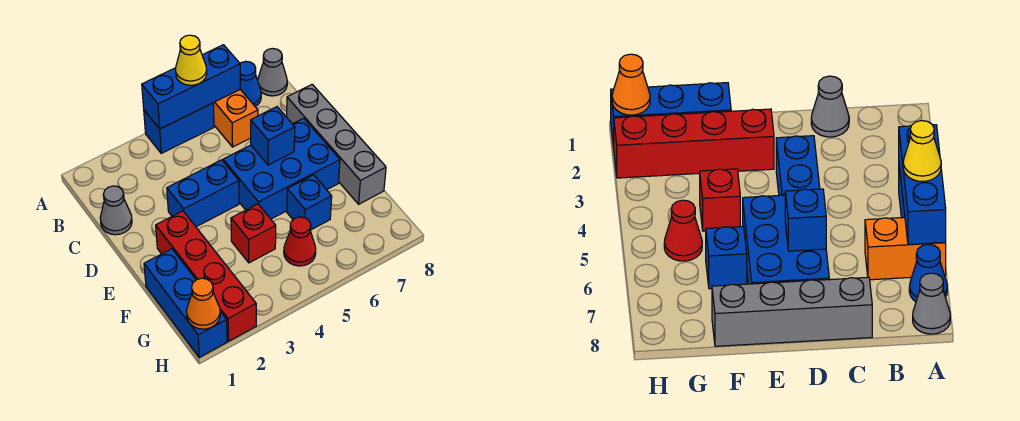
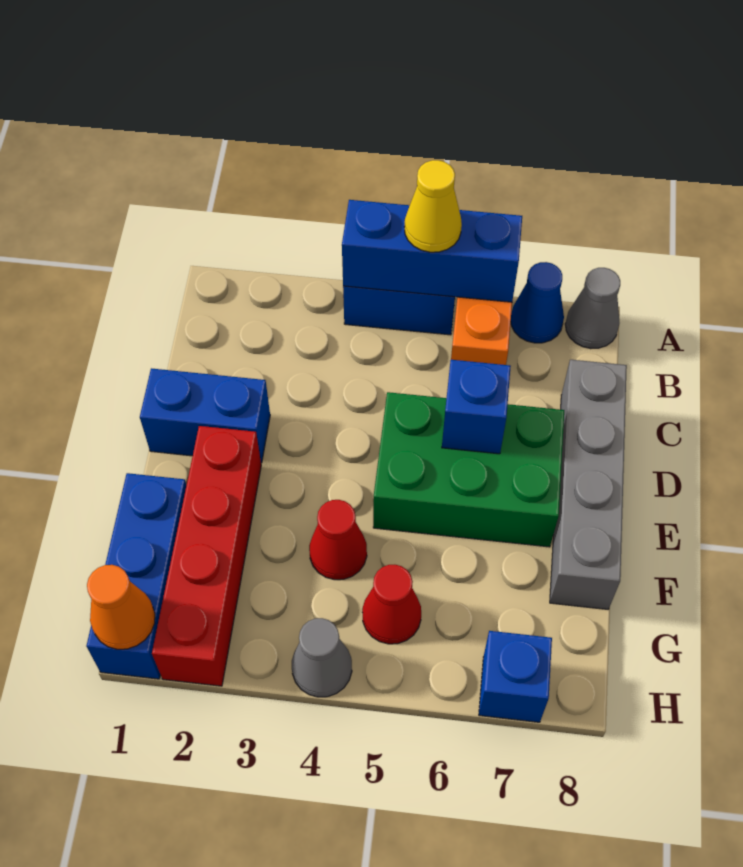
grey cone C1 level 1 -> grey cone H4 level 1
blue brick D3:D4 level 1 -> blue brick D1:D2 level 1
blue brick D5:E7 level 1 -> green brick D5:E7 level 1
red brick F4 level 1 -> red cone F4 level 1
blue brick F6 level 1 -> blue brick H7 level 1

